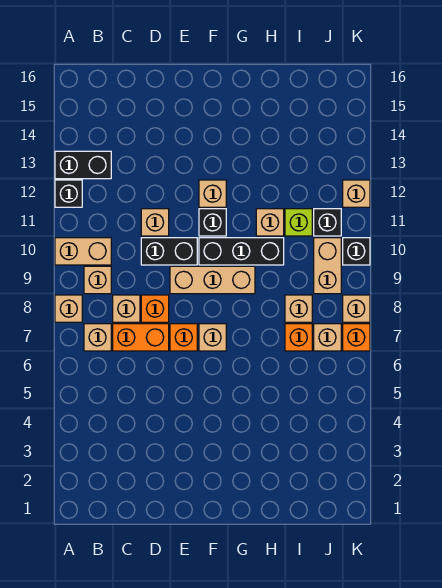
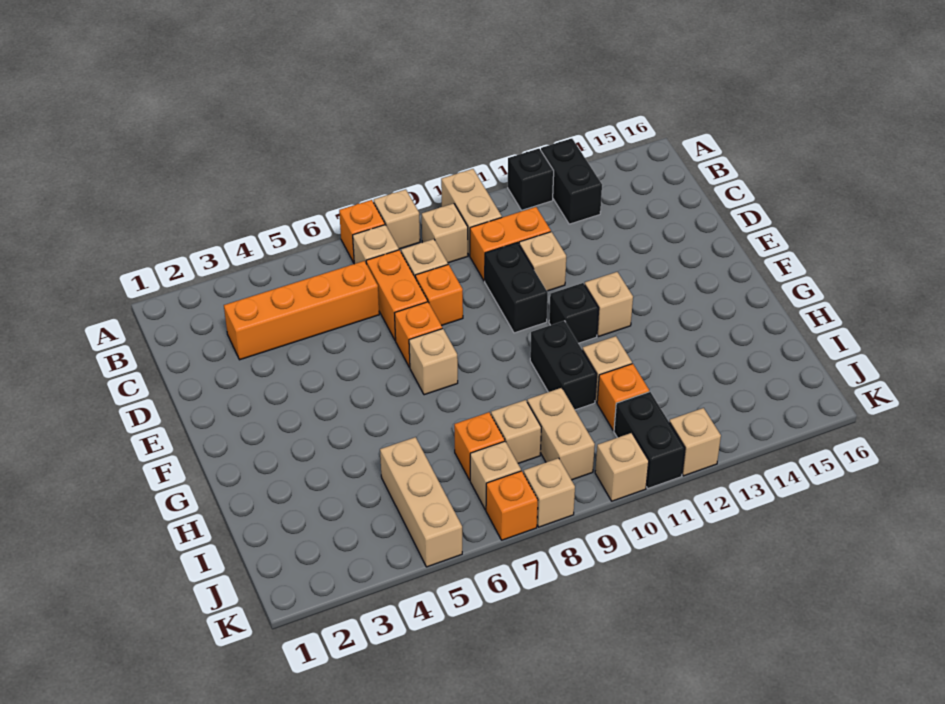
none -> orange brick A7 level 1
none -> orange brick C3:C6 level 1
none -> orange brick C10:C11 level 1
tan brick E9:G9 level 1 -> tan brick I5:K5 level 1
black brick F10:H10 level 1 -> black brick G10:H10 level 1
lime brick I11 level 1 -> orange brick I11 level 1
tan brick J9:J10 level 1 -> tan brick I9:J9 level 1
black brick J11 level 1 -> black brick J11:K11 level 1
black brick K10 level 1 -> tan brick K10 level 1

